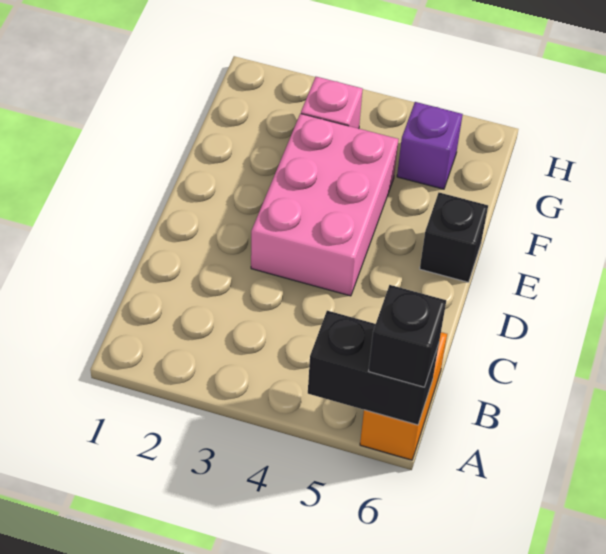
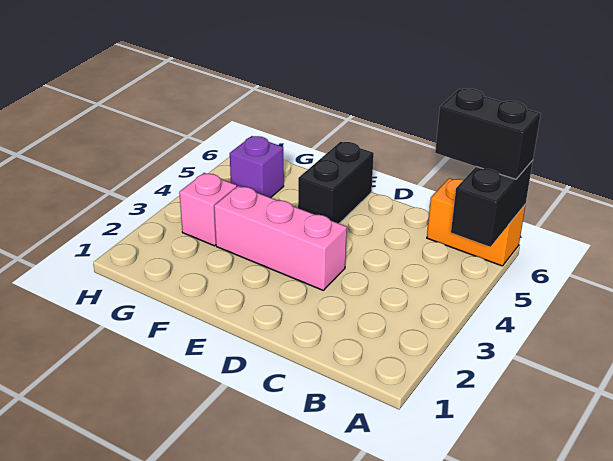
black brick A6 level 3 -> black brick A6:B6 level 3
pink brick D3:F4 level 1 -> pink brick D3:F3 level 1
black brick E6 level 1 -> black brick E5:E6 level 1

